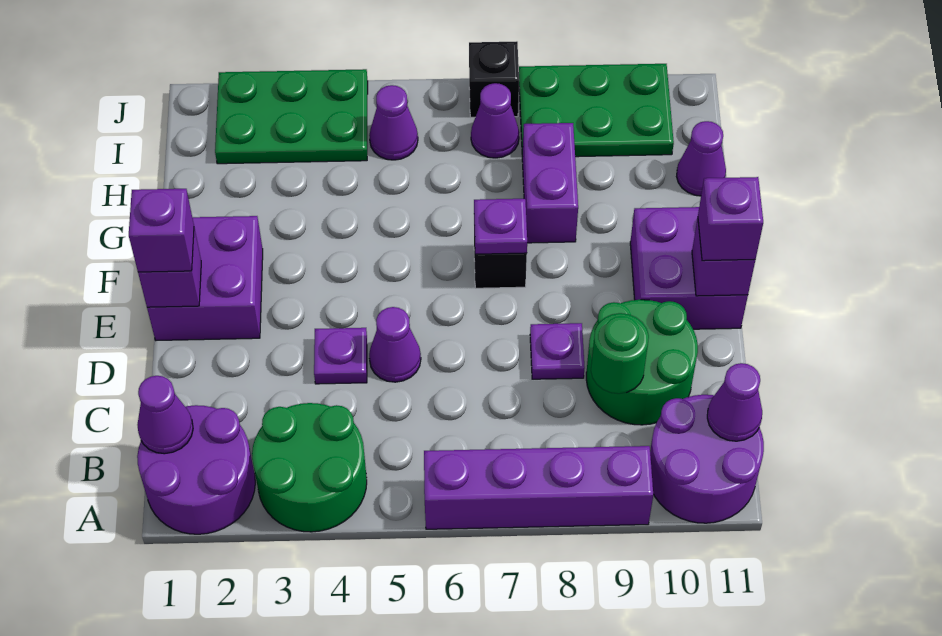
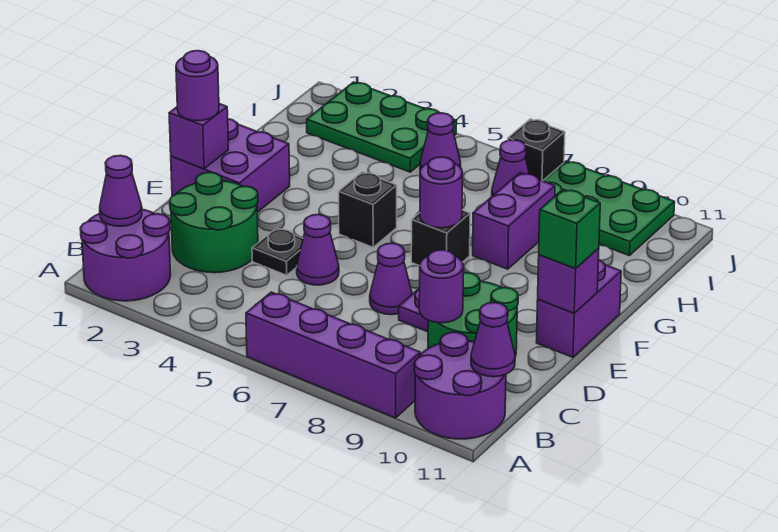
green round brick A3:B4 level 1 -> green round brick C2:D3 level 1
green round brick C9 level 2 -> purple round brick C9 level 2
purple plate D4 level 1 -> black plate D4 level 1
purple brick E1 level 3 -> purple round brick E1 level 3
purple brick E10:F11 level 1 -> purple brick E11:F11 level 1
purple brick E11 level 3 -> green brick E11 level 3
none -> black brick F5 level 1
purple plate F7 level 2 -> purple round brick F7 level 2
purple cone H11 level 1 -> purple cone D7 level 1

